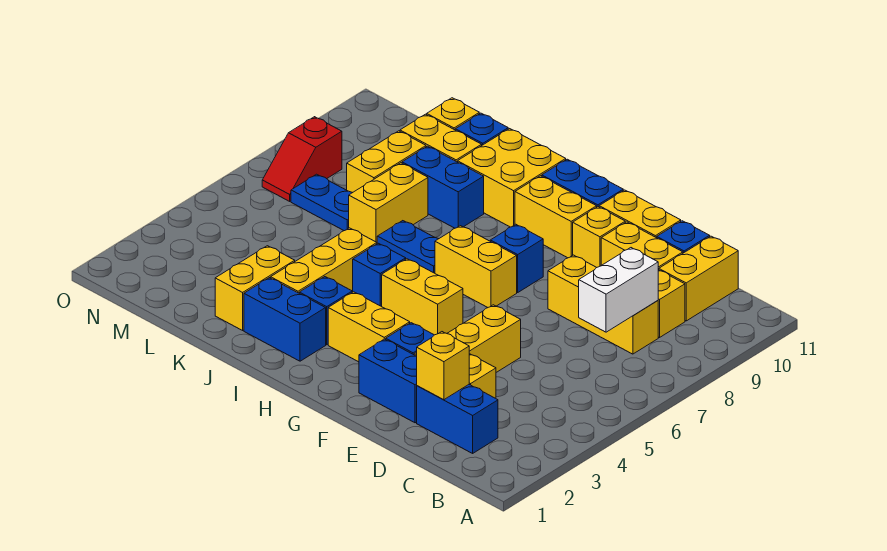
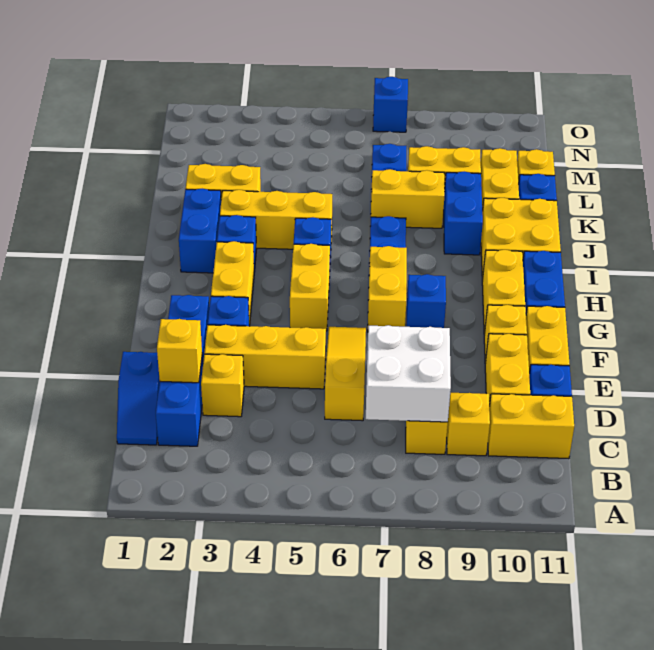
none -> blue slope C1:D1 level 1 top D
white brick C7:C8 level 2 -> white brick C7:D8 level 2
none -> yellow slope D6:F6 level 1 top D
red slope N7:N8 level 1 top 8 -> none
none -> blue brick O7 level 1

